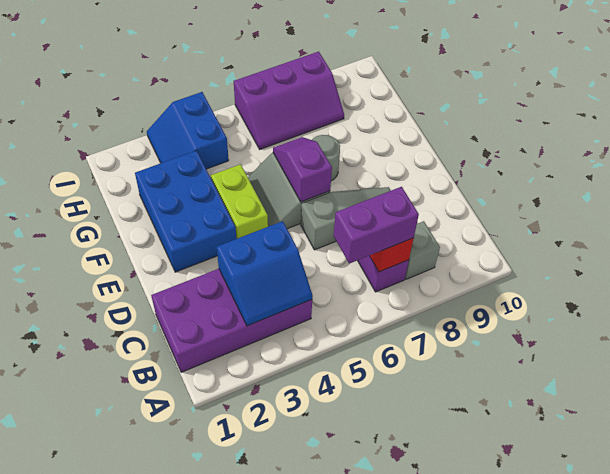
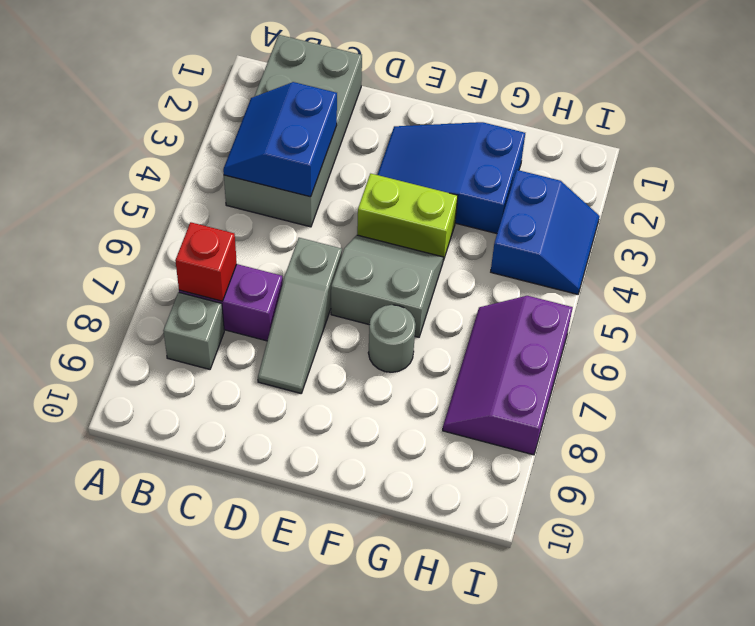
purple brick B1:C4 level 1 -> grey brick B1:C4 level 1
purple brick B6:B7 level 3 -> none
blue brick E2:G3 level 1 -> blue slope E2:G3 level 1 top G
purple slope E6:F6 level 2 top E -> none
blue slope H3:I4 level 1 top 4 -> blue slope H3:I4 level 1 top H

